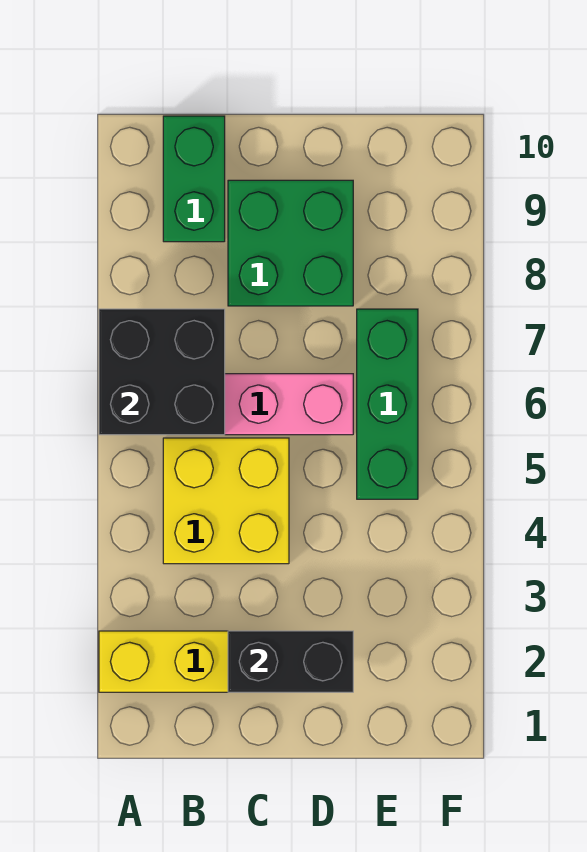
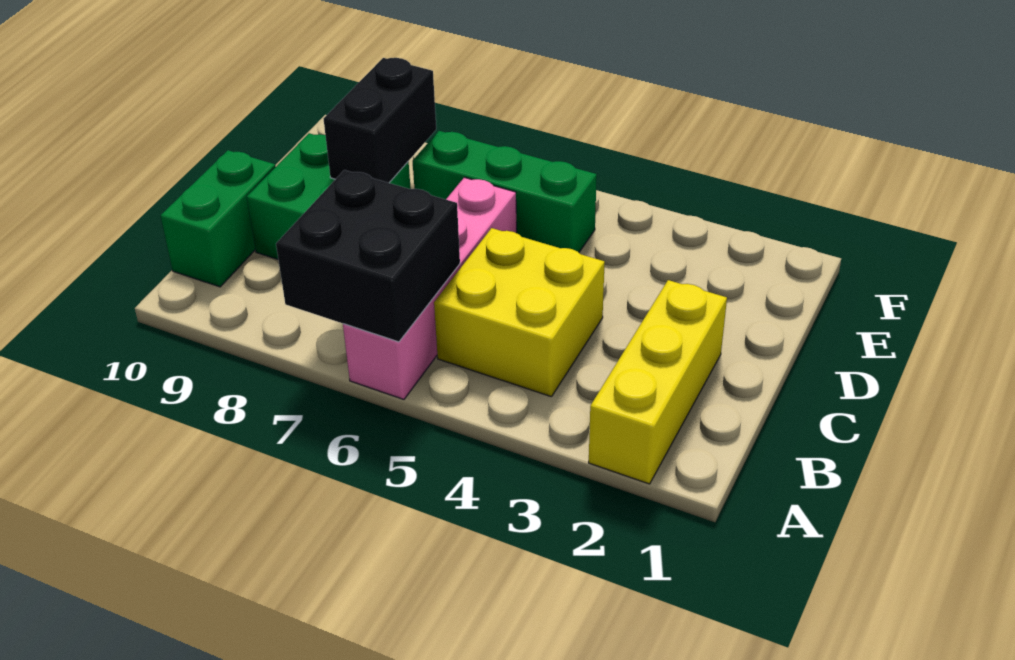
green brick B9:B10 level 1 -> green brick B10:C10 level 1
black brick C2:D2 level 2 -> black brick D8:E8 level 2

